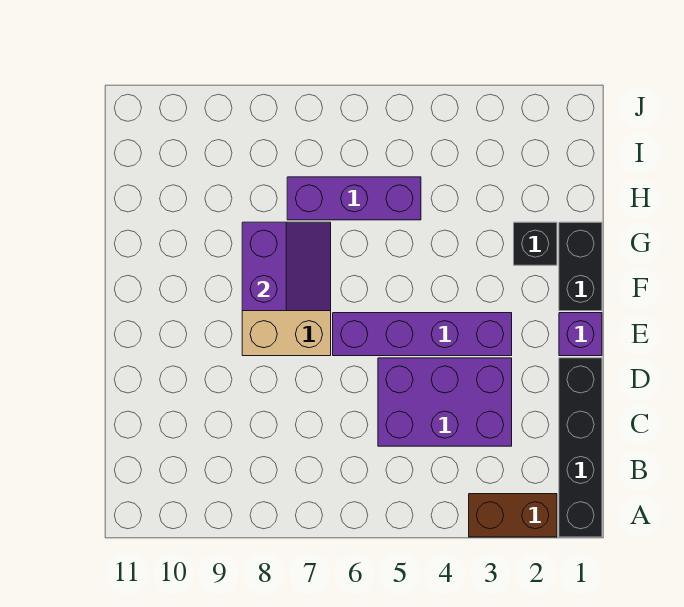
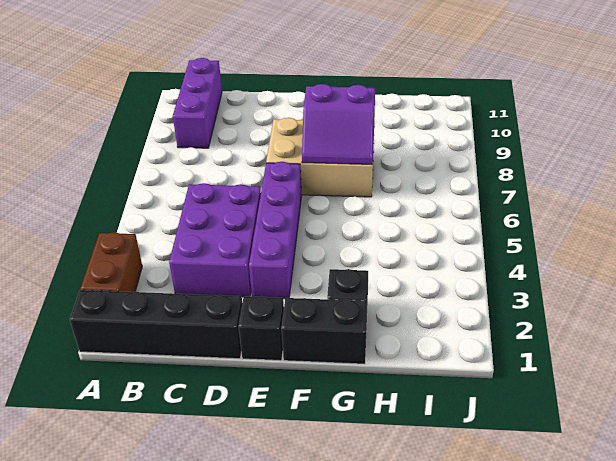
purple brick E1 level 1 -> black brick E1 level 1
purple brick H5:H7 level 1 -> purple brick B9:B11 level 1

